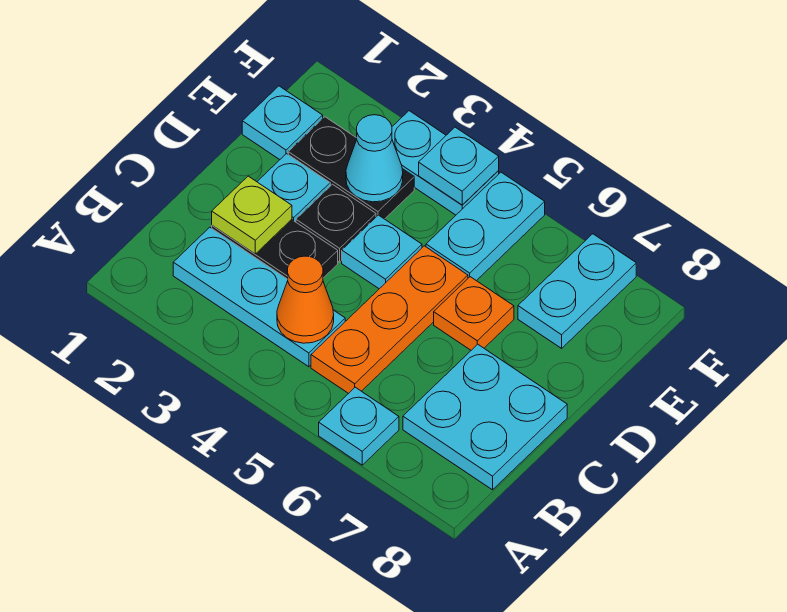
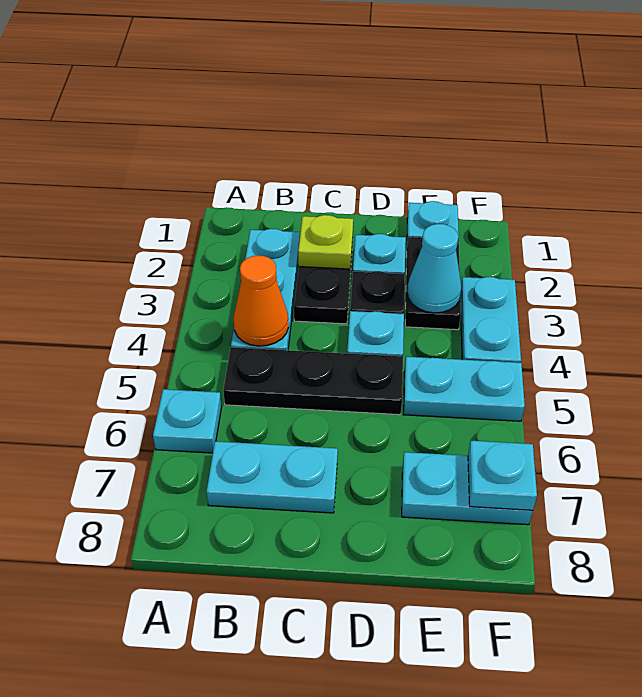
orange plate B5:D5 level 1 -> black plate B5:D5 level 1
cyan plate B7:C8 level 1 -> cyan plate B7:C7 level 1
orange plate D6 level 1 -> none
cyan plate F4 level 2 -> cyan plate F7 level 2

